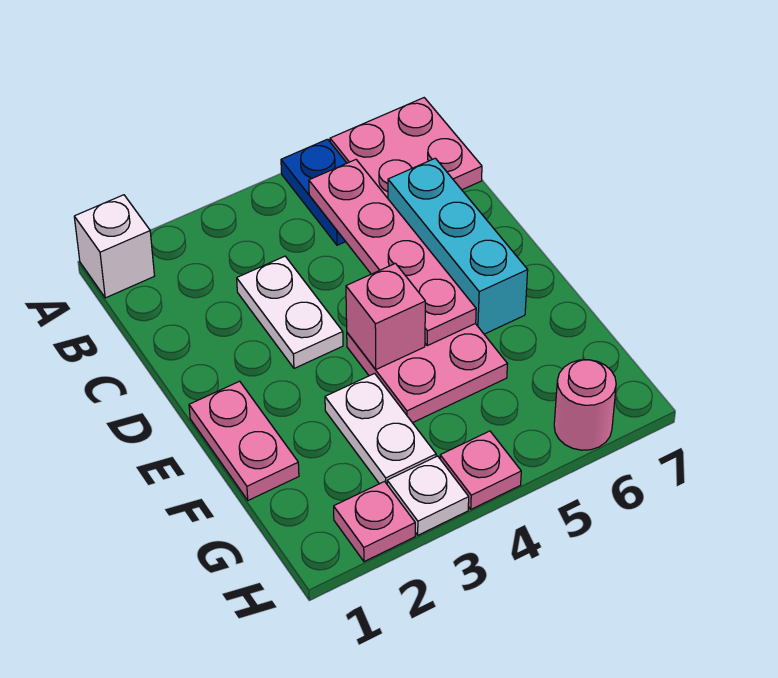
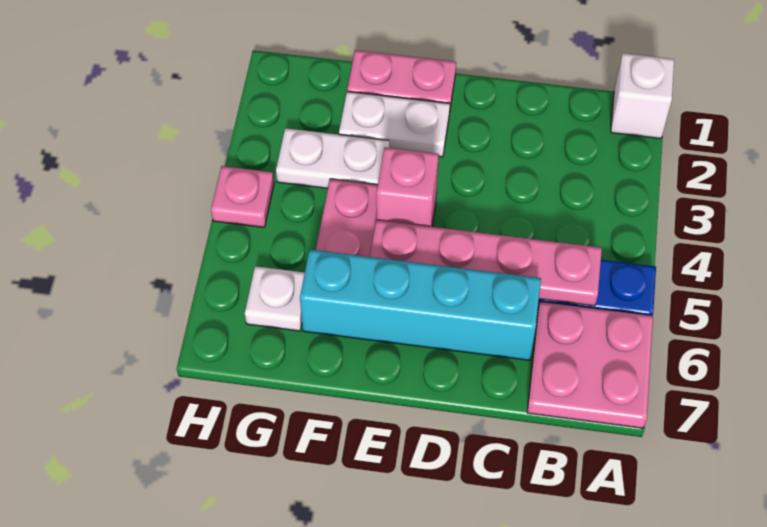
white plate C3:D3 level 1 -> white plate E2:F2 level 1
cyan brick C6:E6 level 1 -> cyan brick C6:F6 level 1
pink plate H2 level 1 -> none
white plate H3 level 1 -> white plate G6 level 1
pink round brick H6 level 1 -> none

